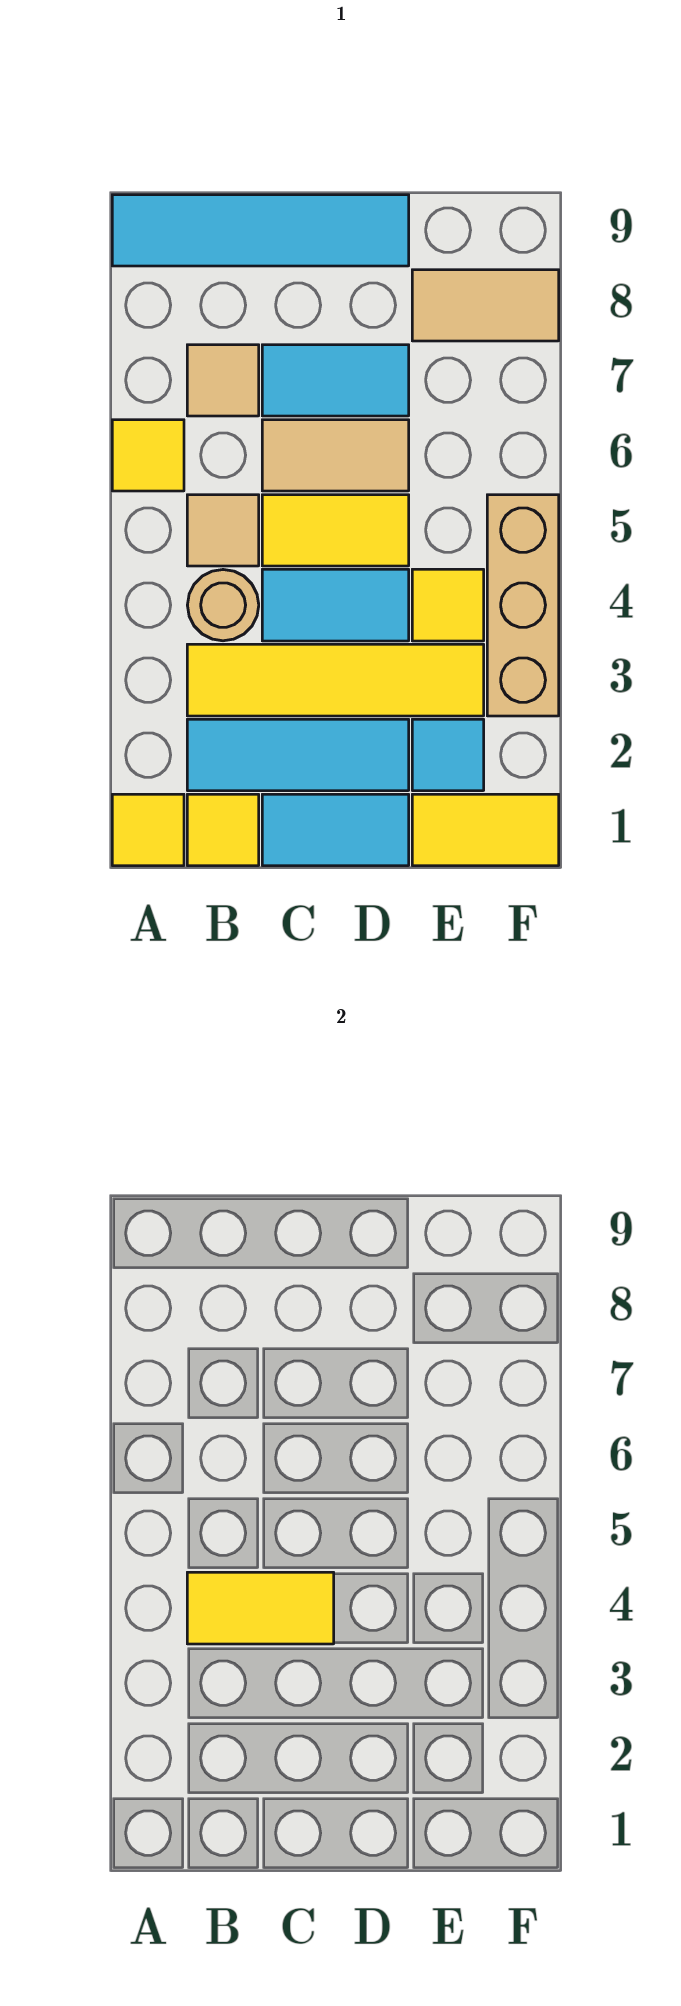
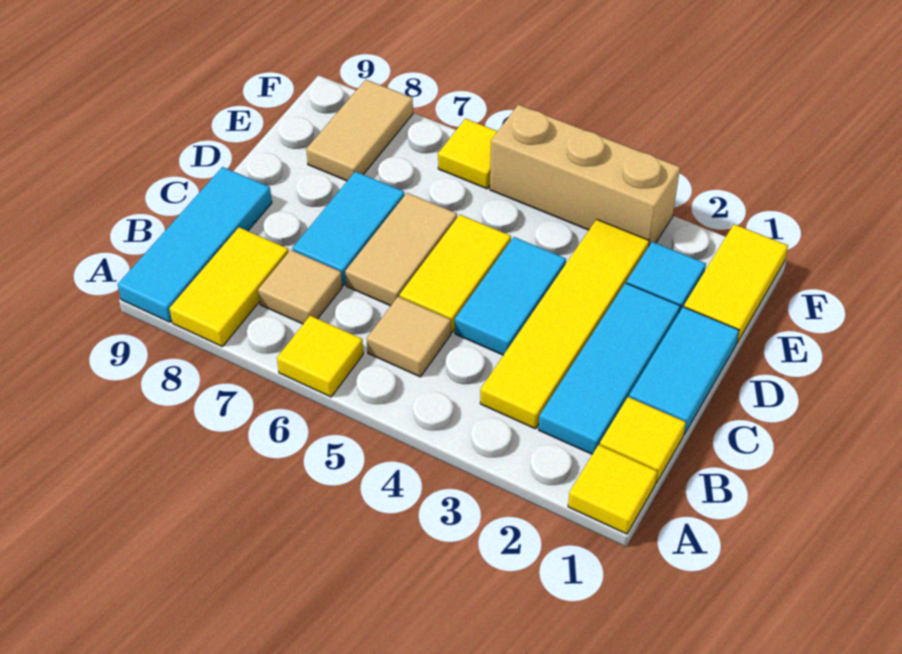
cyan tile A9:D9 level 1 -> cyan tile A9:C9 level 1
tan round brick B4 level 1 -> none
yellow tile B4:C4 level 2 -> yellow tile A8:B8 level 1
yellow tile E4 level 1 -> yellow tile F6 level 1

